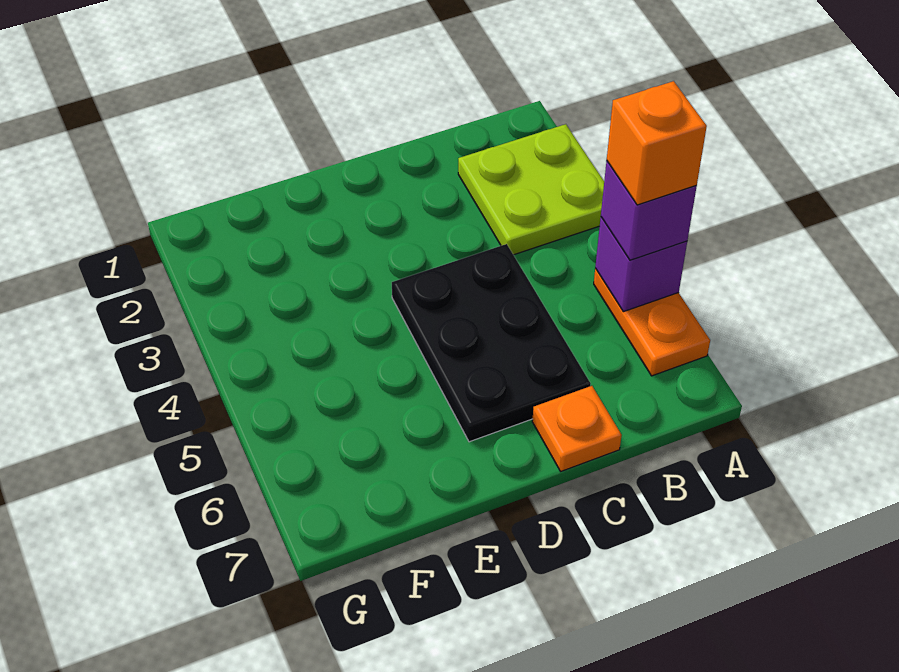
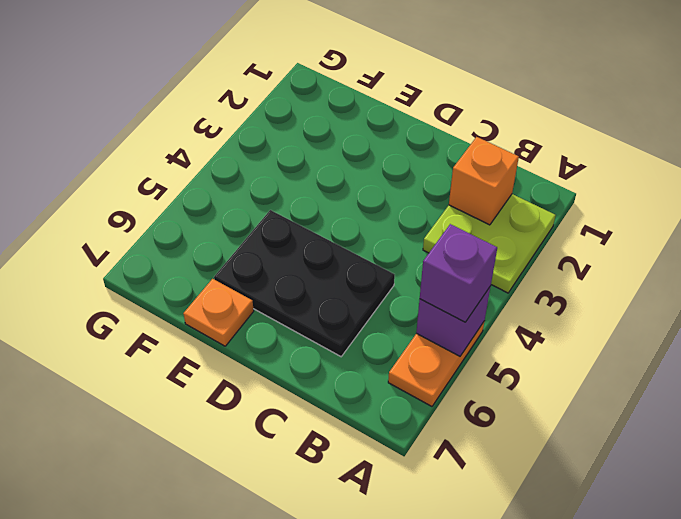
orange brick A5 level 4 -> orange brick B2 level 2
black plate C4:D6 level 1 -> black plate C5:E6 level 1
orange plate C7 level 1 -> orange plate E7 level 1

